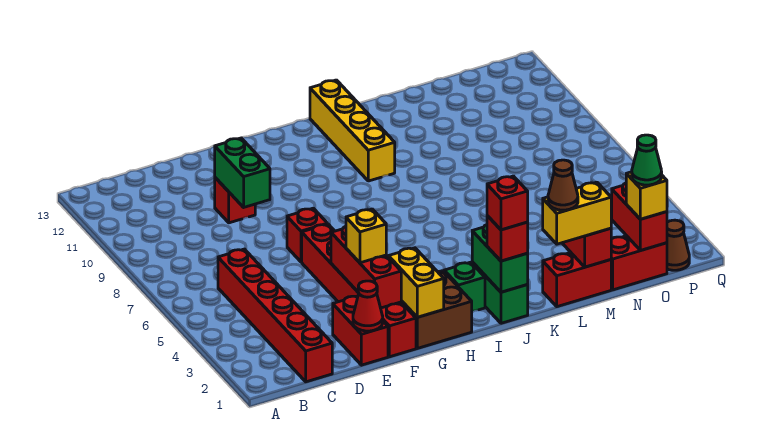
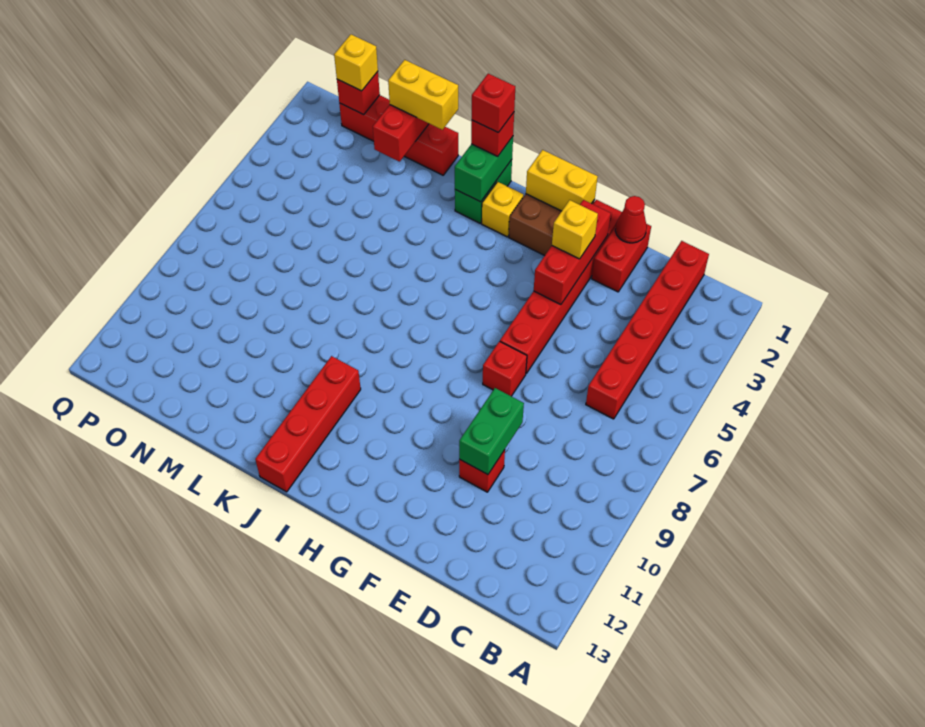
yellow brick G1:G2 level 2 -> yellow brick G1:H1 level 2
green brick I2 level 1 -> yellow brick I2 level 1
yellow brick J10:J13 level 1 -> red brick J10:J13 level 1
brown cone L1 level 4 -> none
red brick O1:O2 level 2 -> red brick O1 level 2
green cone O1 level 4 -> none
brown cone P1 level 1 -> none

